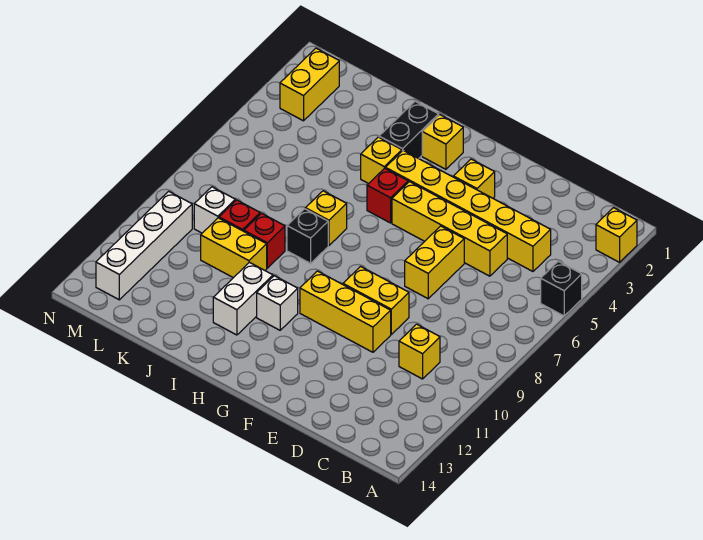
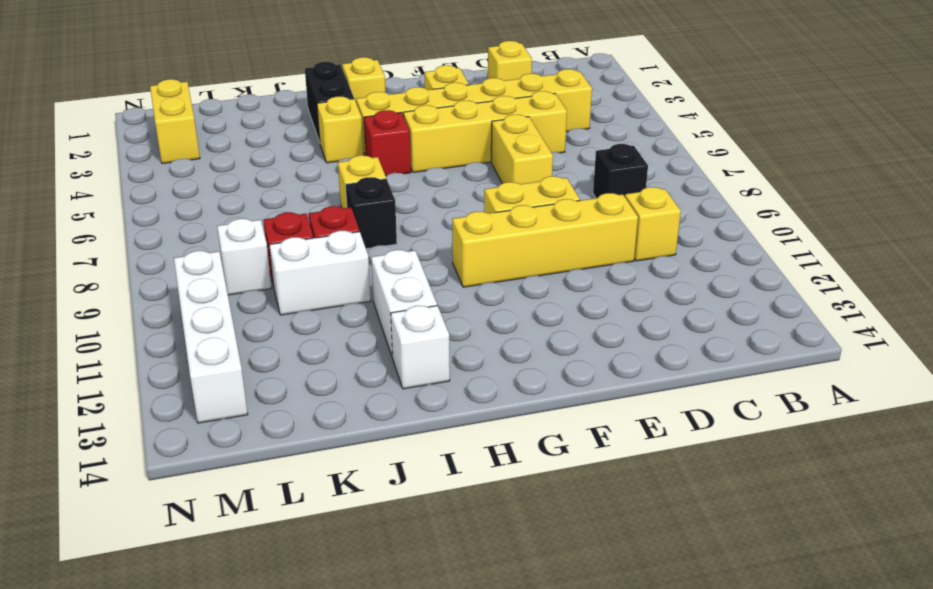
yellow brick A2 level 1 -> yellow brick D2 level 1
black brick A5 level 1 -> black brick C8 level 1
yellow brick E10:G10 level 1 -> yellow brick D10:G10 level 1
white brick H11 level 1 -> white brick I13 level 1
yellow brick J10:K10 level 1 -> white brick J10:K10 level 1

